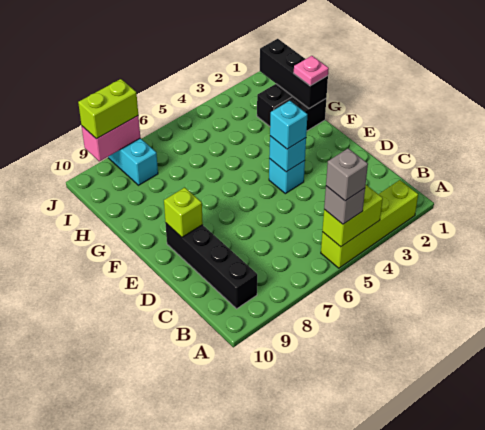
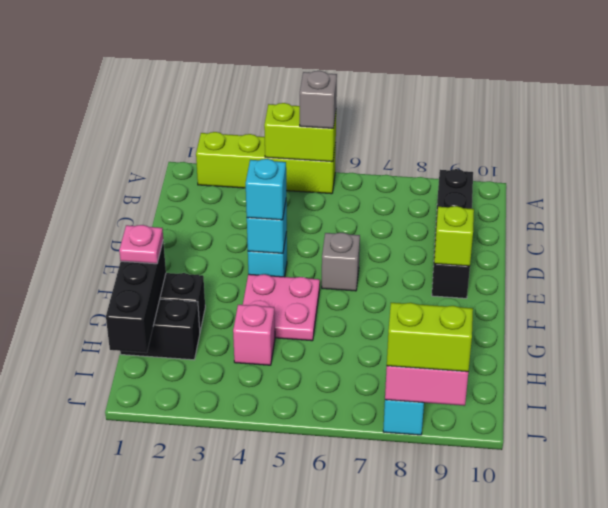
grey brick A5 level 4 -> grey brick E6 level 1
none -> pink plate F4:G5 level 1
none -> pink brick H4 level 1

